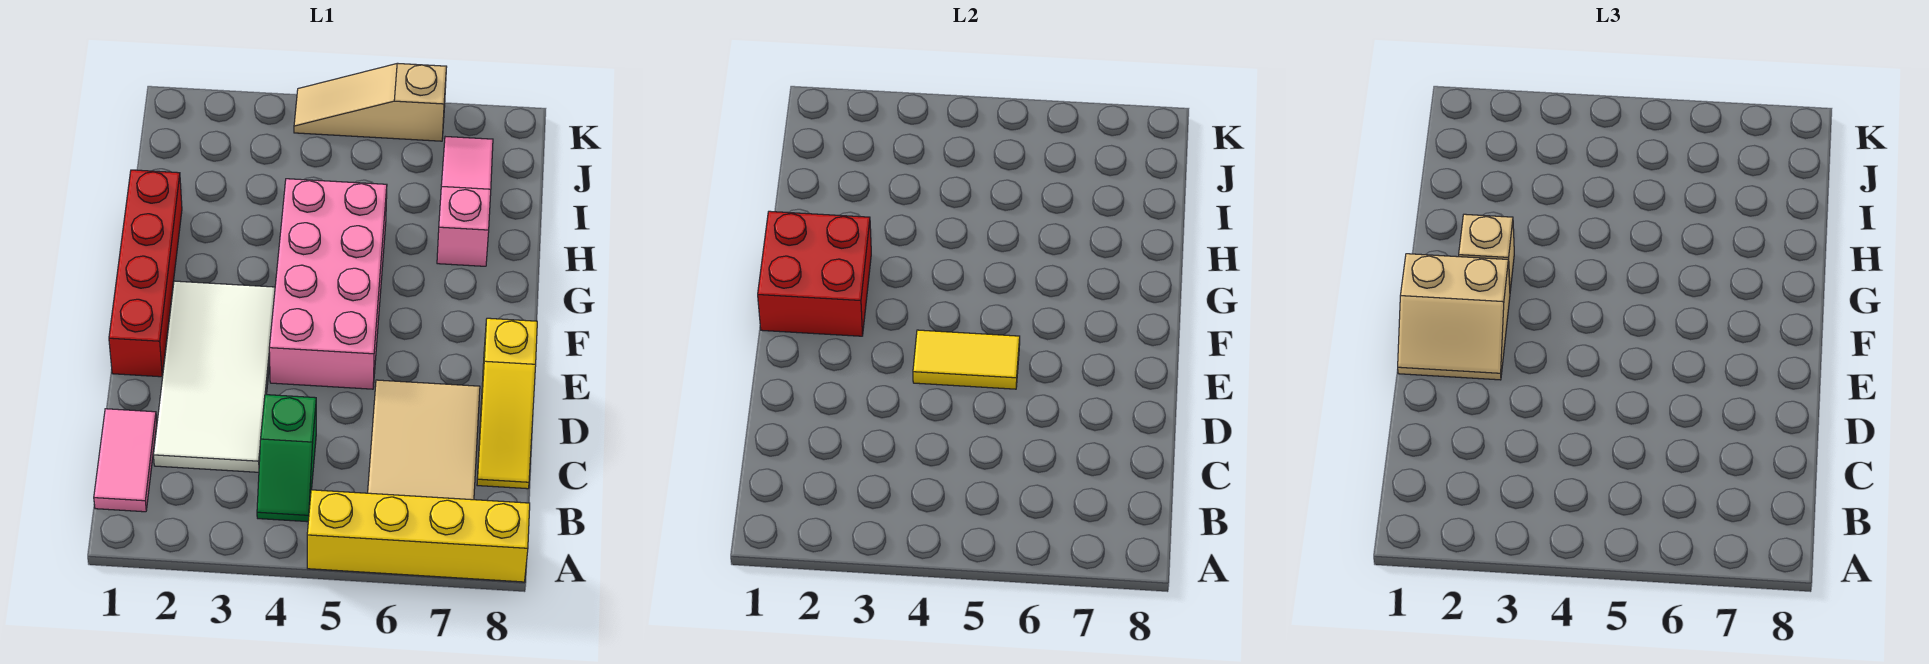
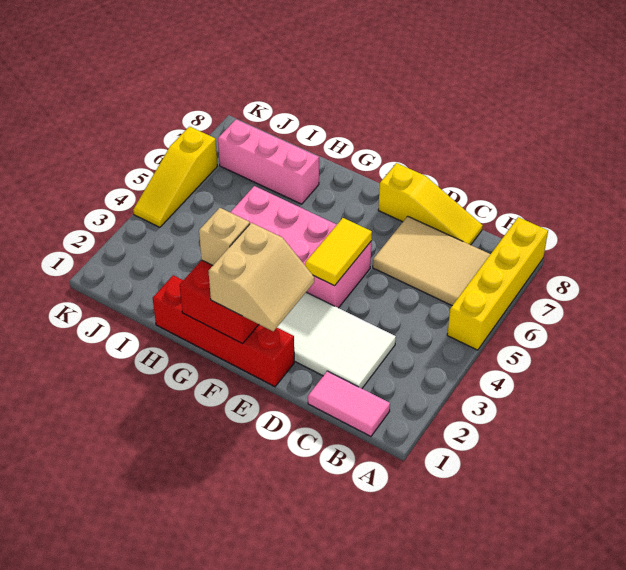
green slope B4:C4 level 1 top C -> none
pink slope H7:J7 level 1 top H -> pink brick H7:J7 level 1
tan slope K4:K6 level 1 top 6 -> yellow slope K4:K6 level 1 top 6

